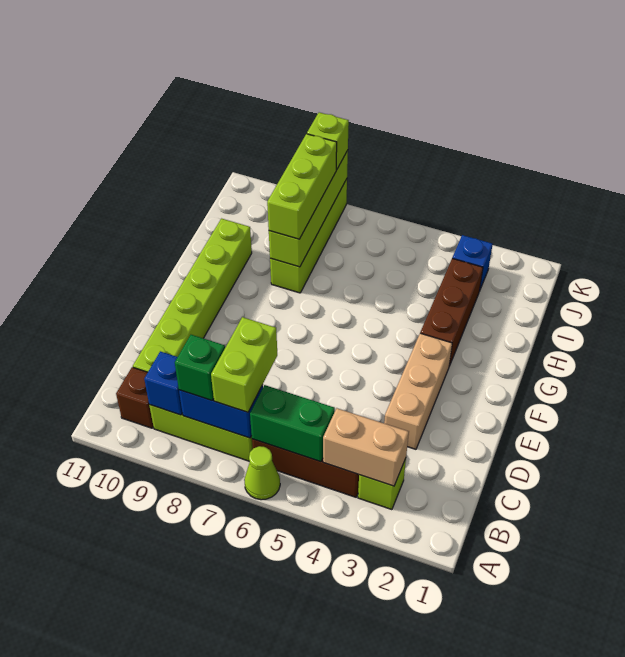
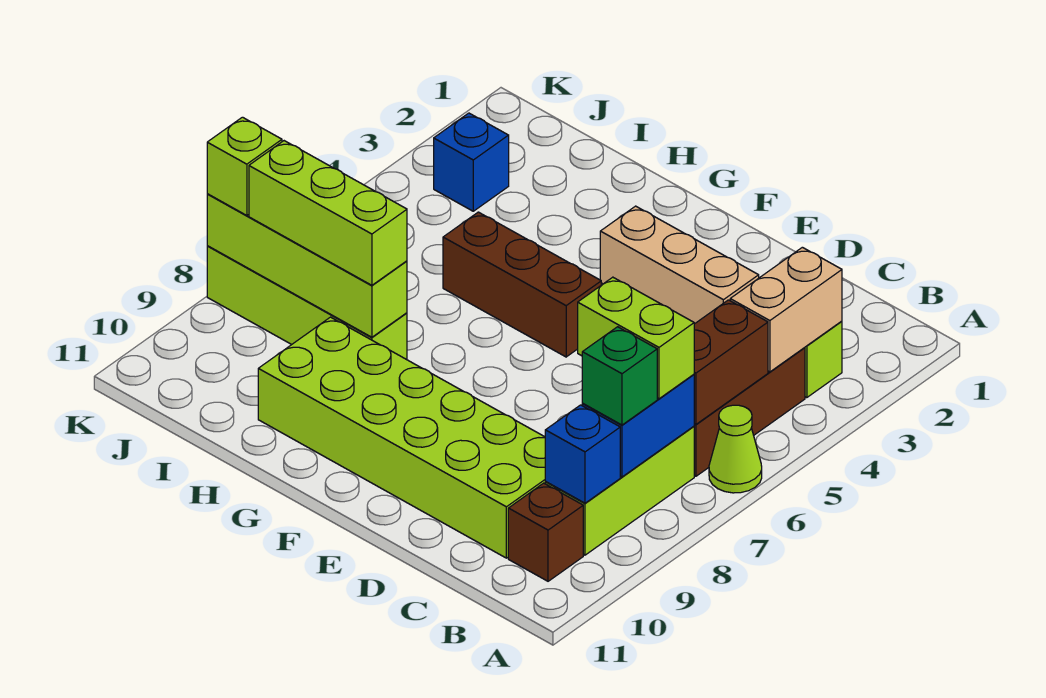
green brick B5:B6 level 2 -> brown brick B5:B6 level 2
lime brick C10:H10 level 1 -> lime brick C9:H10 level 1
brown brick G3:I3 level 1 -> brown brick F5:H5 level 1

